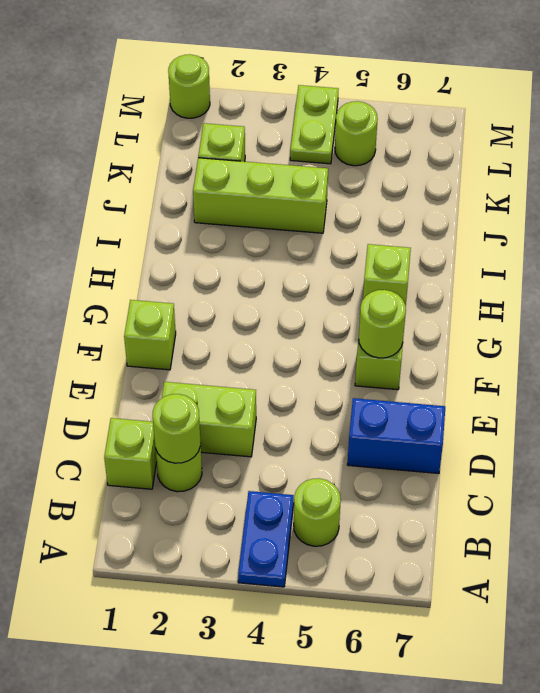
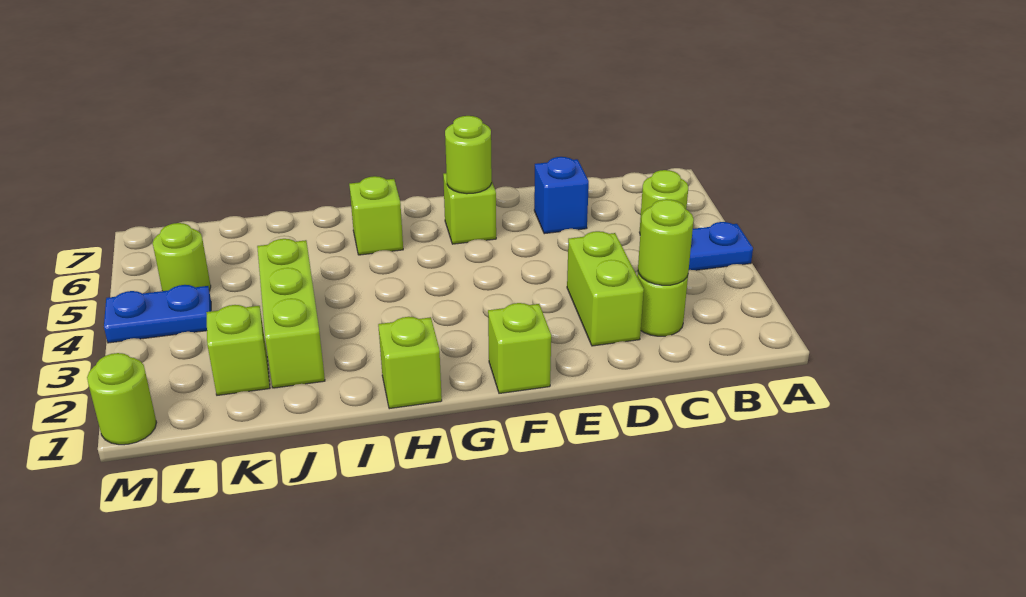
lime brick C1 level 1 -> lime brick H1 level 1
blue brick D6:D7 level 1 -> blue brick D6 level 1
lime plate L4:M4 level 1 -> blue plate L4:M4 level 1

